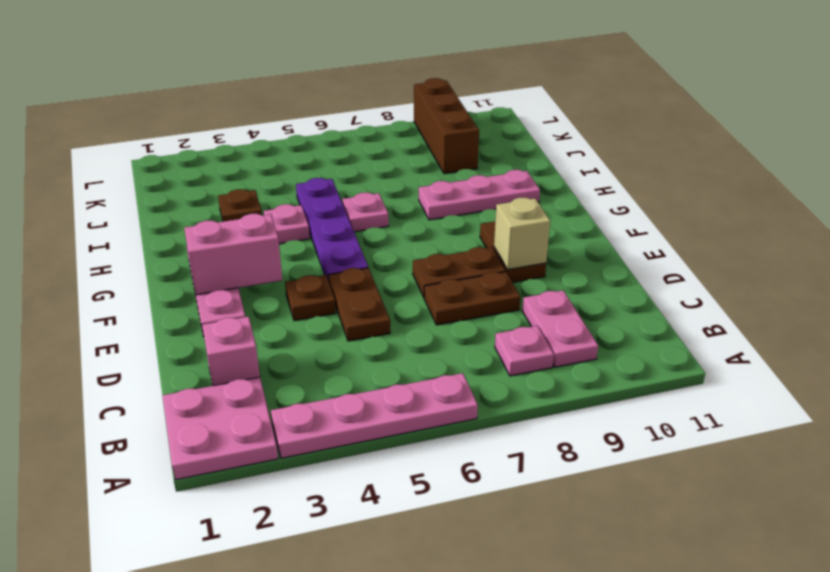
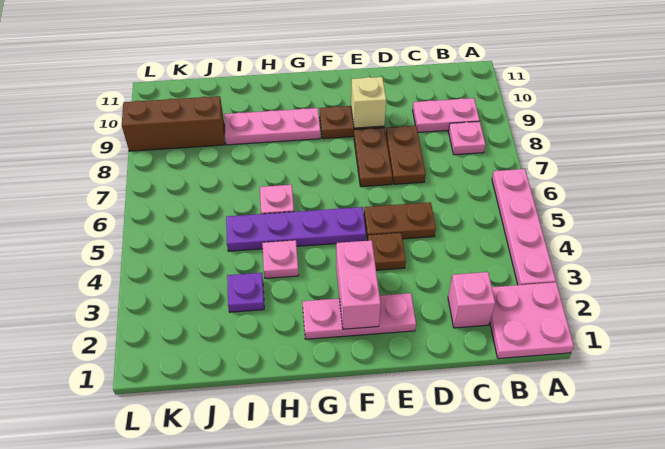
pink plate H8:H10 level 1 -> pink plate G9:I9 level 1
brown plate I3 level 1 -> purple plate I3 level 1

